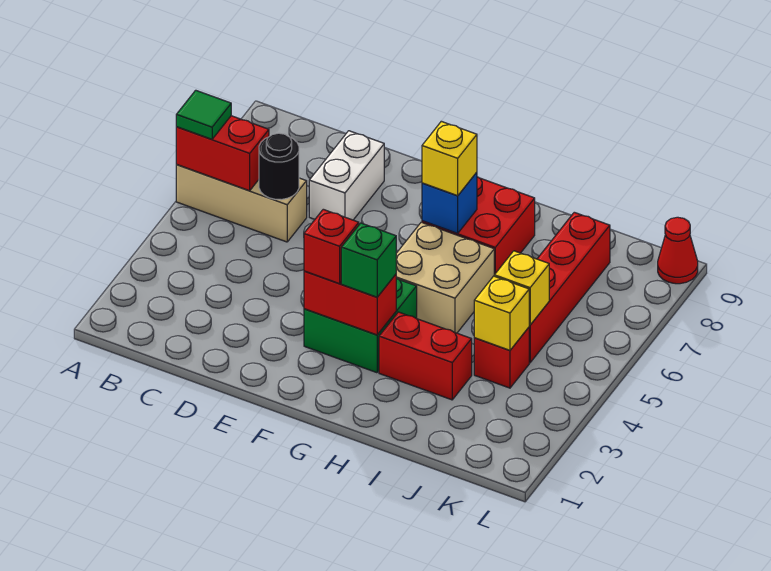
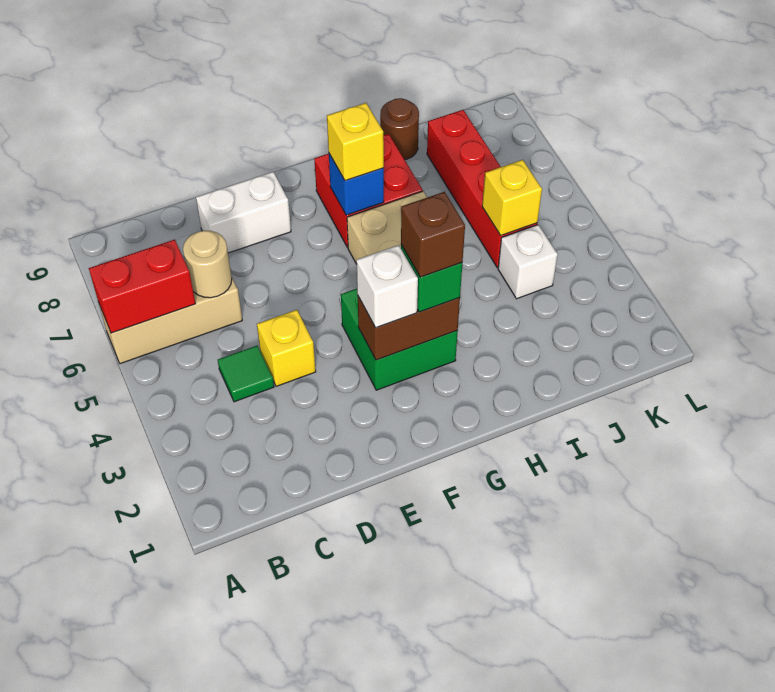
green tile A6 level 3 -> green tile C4 level 1
black round brick C6 level 2 -> tan round brick C6 level 2
white brick D7:D8 level 1 -> white brick D8:E8 level 1
red brick F3:G3 level 2 -> brown brick F3:G3 level 2
red brick F3 level 3 -> white brick F3 level 3
none -> brown brick G3 level 4
red brick H3:I3 level 1 -> none
none -> brown round brick I9 level 1
red brick J4 level 1 -> white brick J4 level 1
yellow brick J4 level 2 -> yellow brick D4 level 1
red cone L9 level 1 -> none

